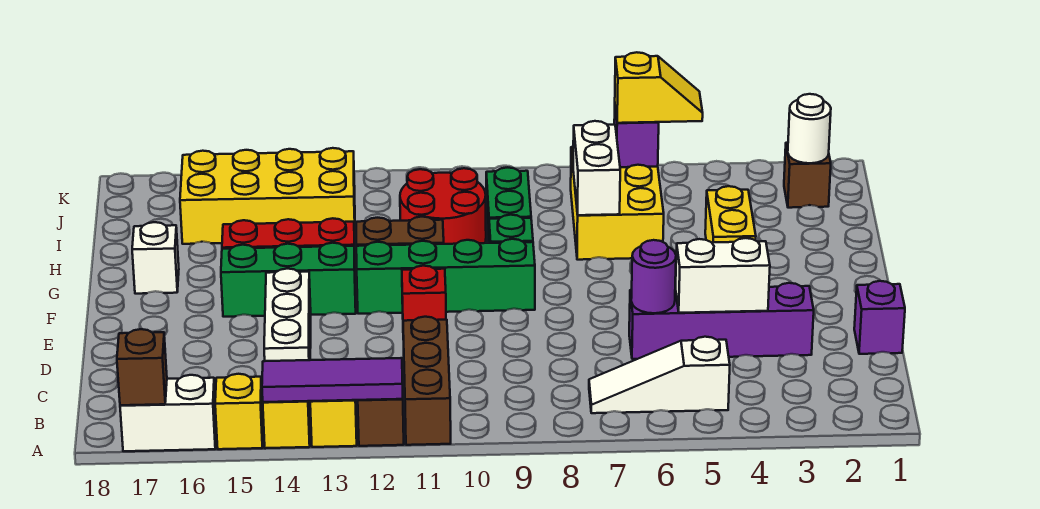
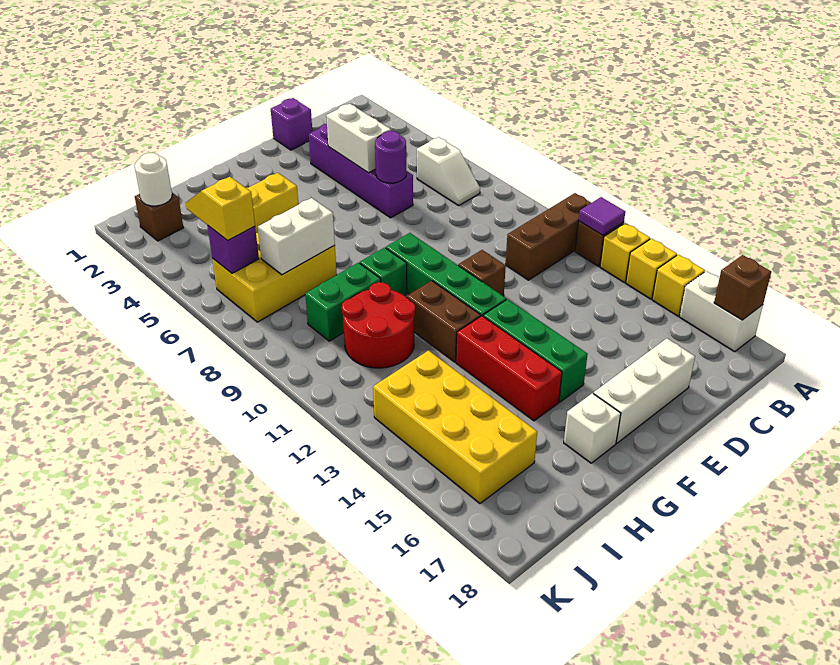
purple tile A12:A14 level 2 -> purple tile A12 level 2
white slope B5:B7 level 1 top 5 -> white slope B6:B7 level 1 top 6
white brick C14:E14 level 1 -> white brick D17:F17 level 1
red brick E11 level 1 -> brown brick E11 level 1

